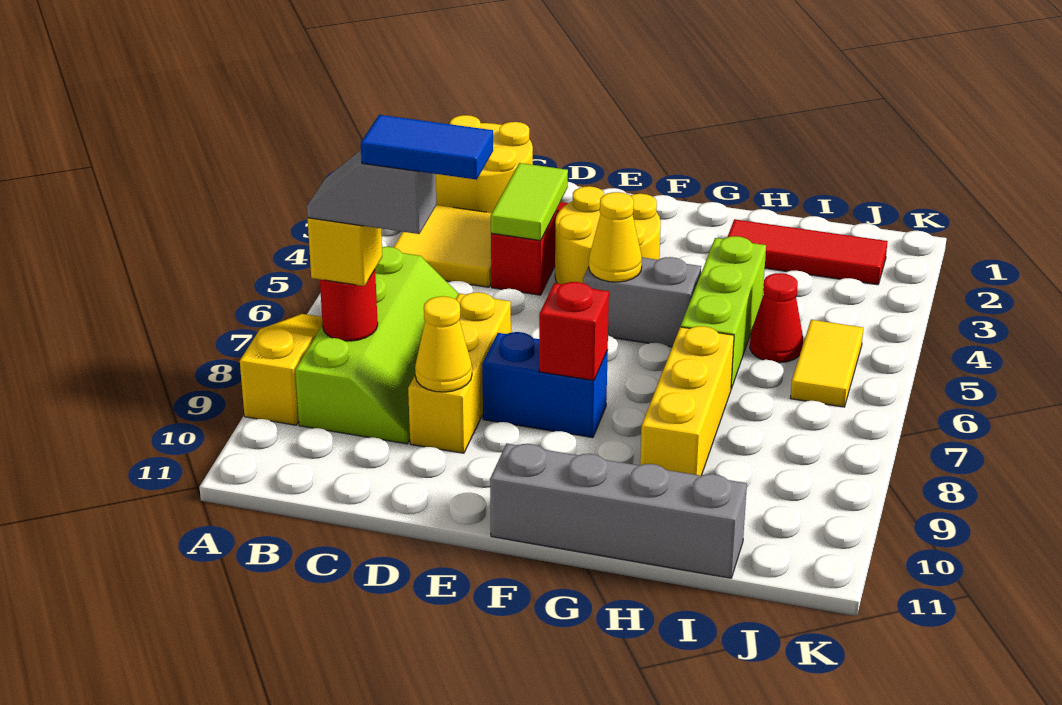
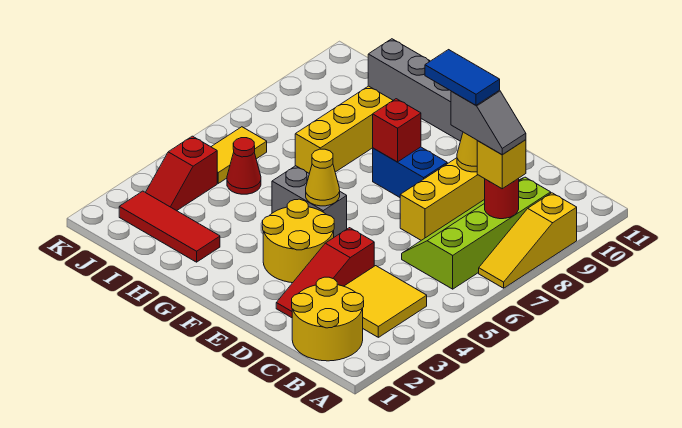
lime tile D3:D4 level 2 -> none
lime brick H4:H6 level 1 -> none
none -> red slope J3:J4 level 1 top 4

